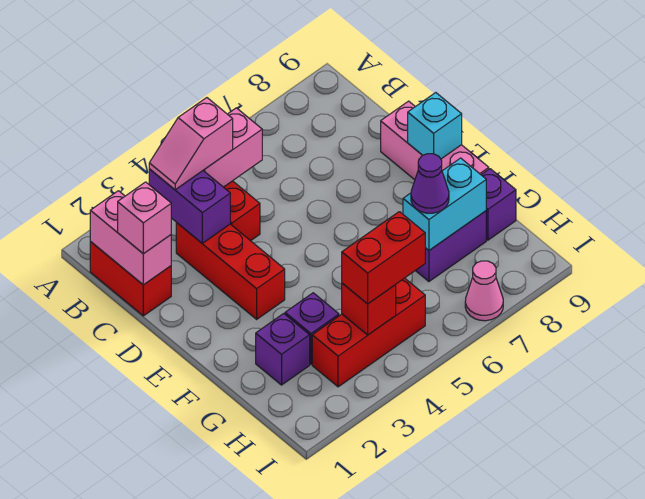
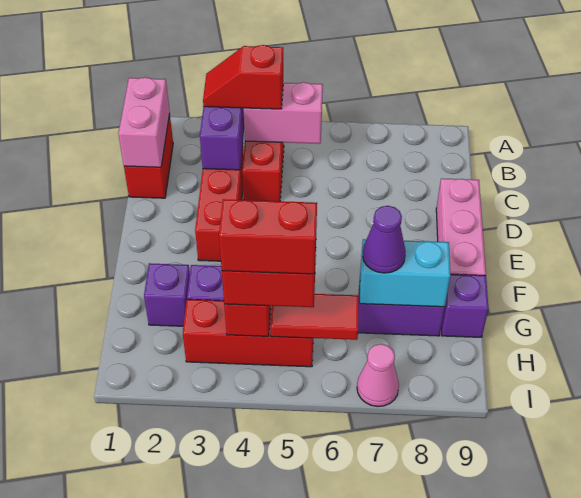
pink slope B3:B4 level 3 top 4 -> red slope B3:B4 level 3 top 4
pink brick C1 level 3 -> none
cyan brick E9 level 2 -> none
none -> red brick H4:H5 level 4
none -> red tile H5:H6 level 2

